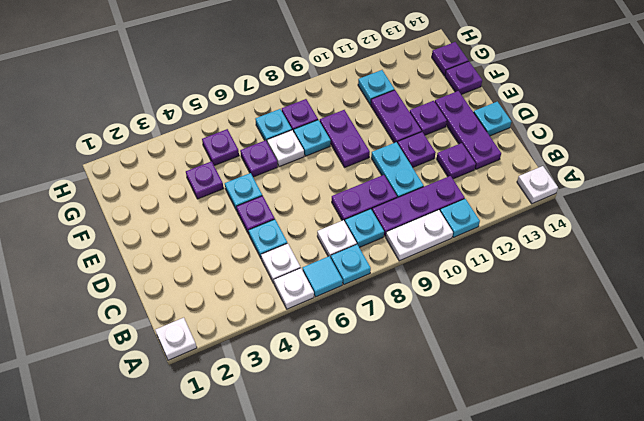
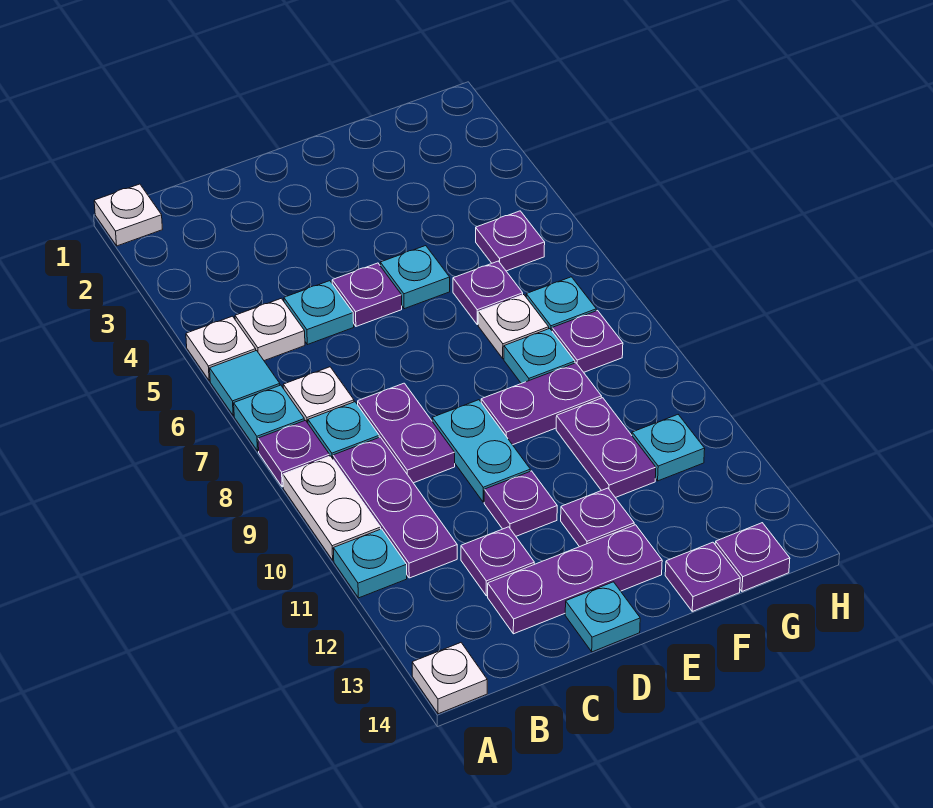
cyan plate C10:D10 level 1 -> cyan plate D9:D10 level 1
purple plate E11:F11 level 1 -> purple plate F10:F11 level 1
purple plate F4 level 1 -> purple plate A8 level 1

